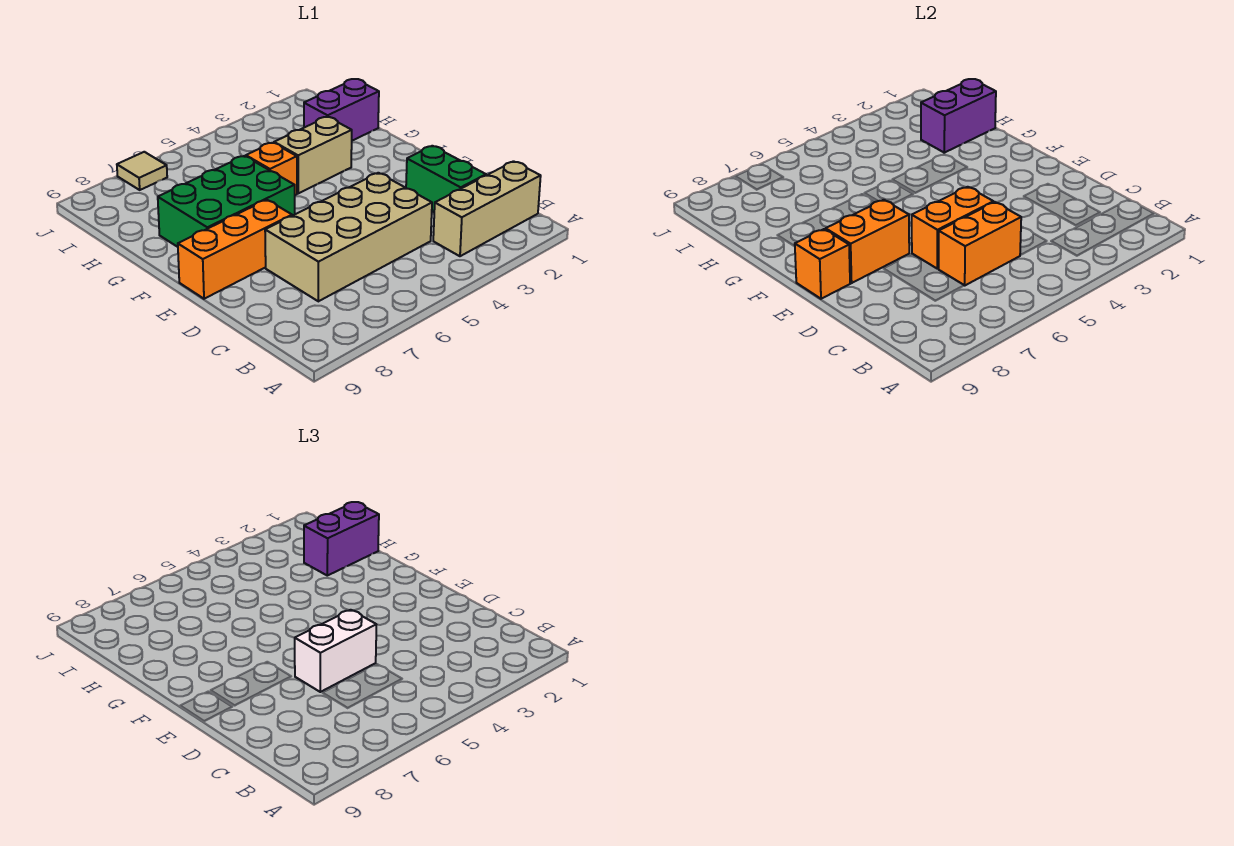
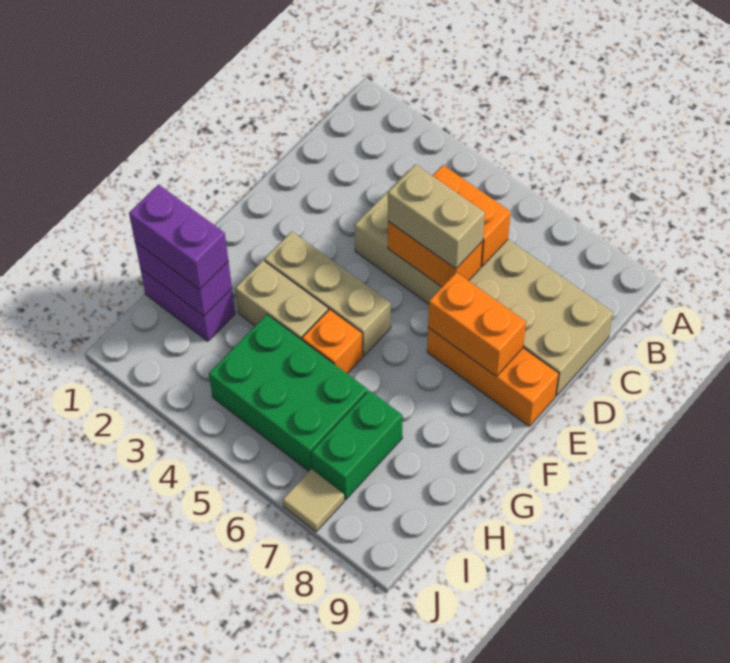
tan brick B1:B3 level 1 -> tan brick F3:F5 level 1
green brick C2:D2 level 1 -> green brick H7:I7 level 1
tan brick C4:D7 level 1 -> tan brick C4:D9 level 1
white brick D5:D6 level 3 -> tan brick D5:D6 level 3
orange brick E9 level 2 -> none
green brick F6:G8 level 1 -> green brick H4:I6 level 1

